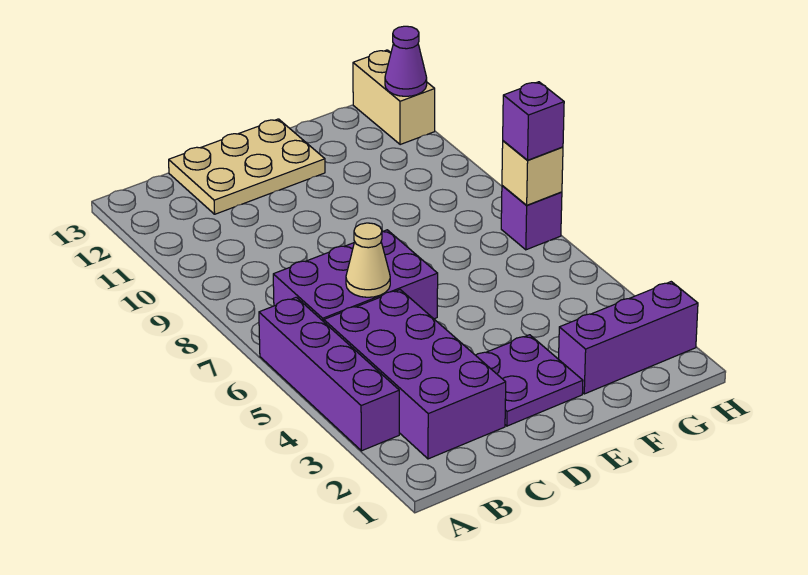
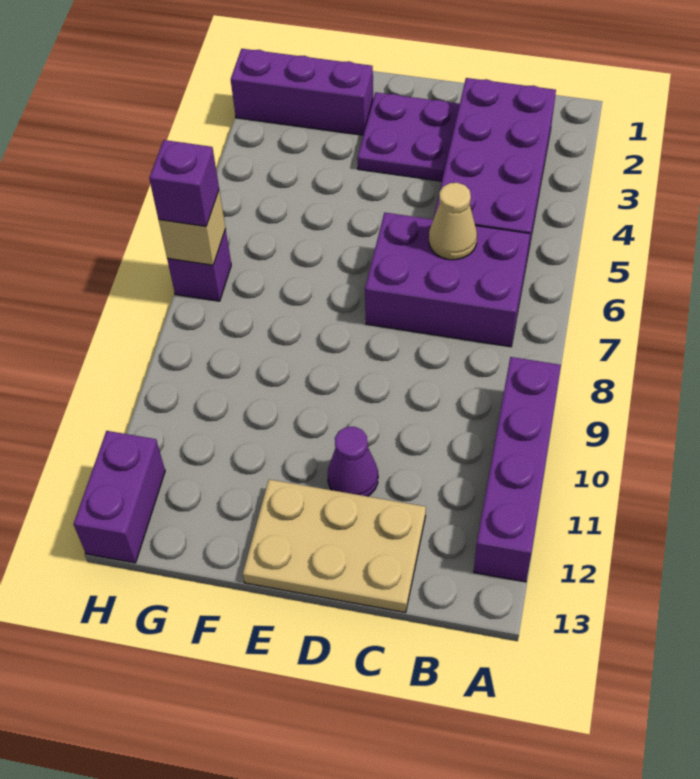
purple brick A3:A6 level 1 -> purple brick A9:A12 level 1
tan brick H12:H13 level 1 -> purple brick H12:H13 level 1
purple cone H12 level 2 -> purple cone D11 level 1

